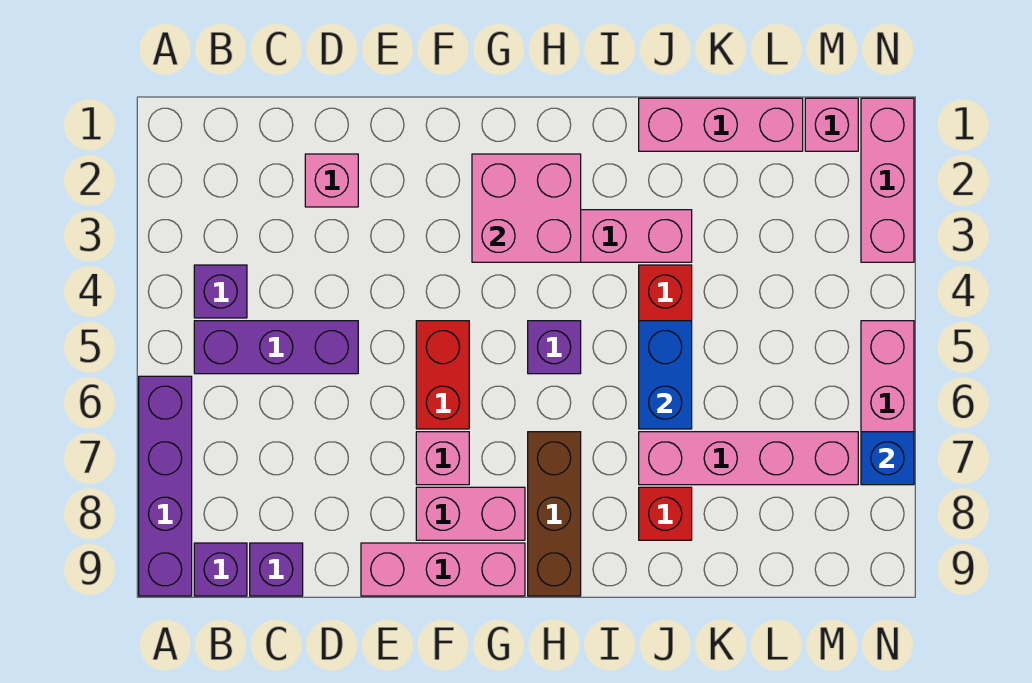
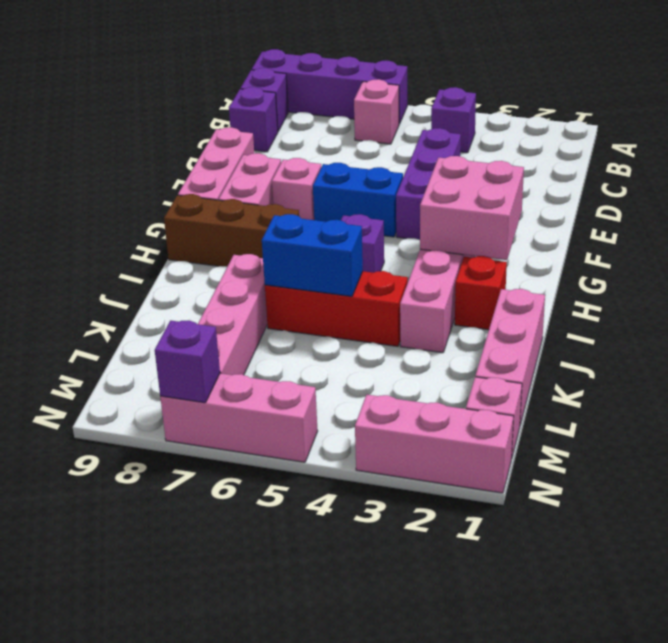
purple brick B5:D5 level 1 -> purple brick D4:F4 level 1
pink brick D2 level 1 -> pink brick B6 level 1
red brick F5:F6 level 1 -> blue brick F5:F6 level 1
red brick J8 level 1 -> red brick I2 level 1
blue brick N7 level 2 -> purple brick N7 level 2

